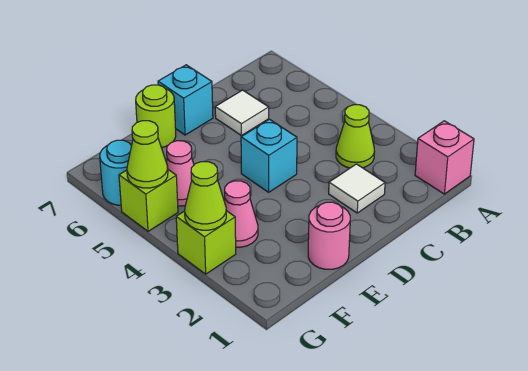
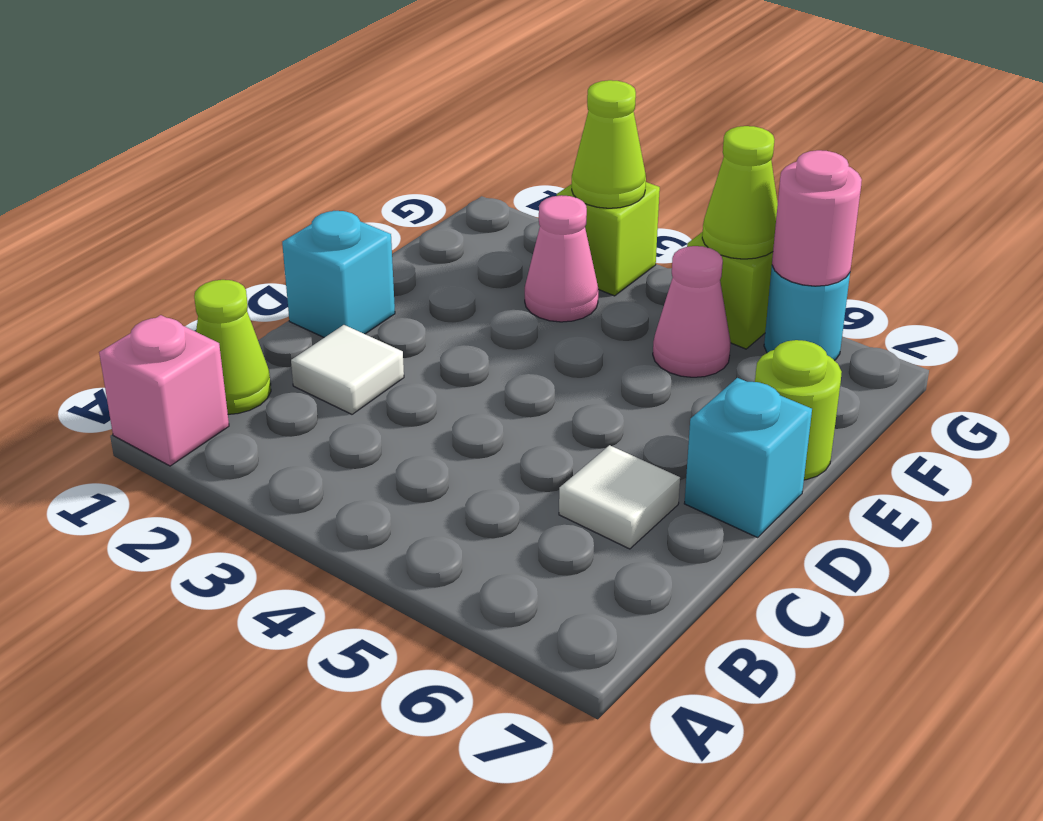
lime cone B3 level 1 -> lime cone B1 level 1
cyan brick D4 level 1 -> cyan brick D1 level 1
pink round brick E1 level 1 -> pink round brick G6 level 2

